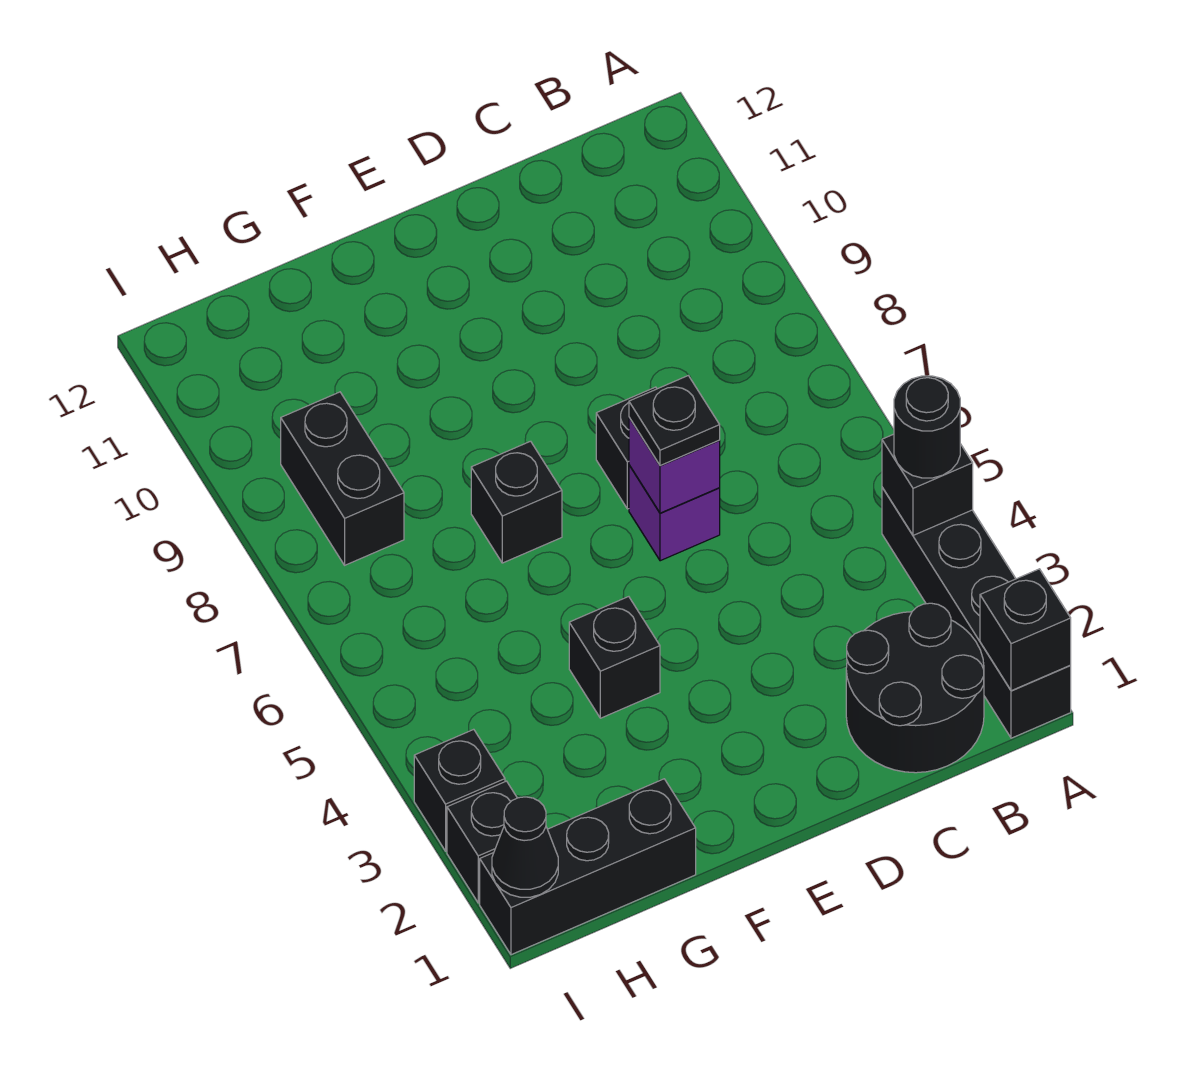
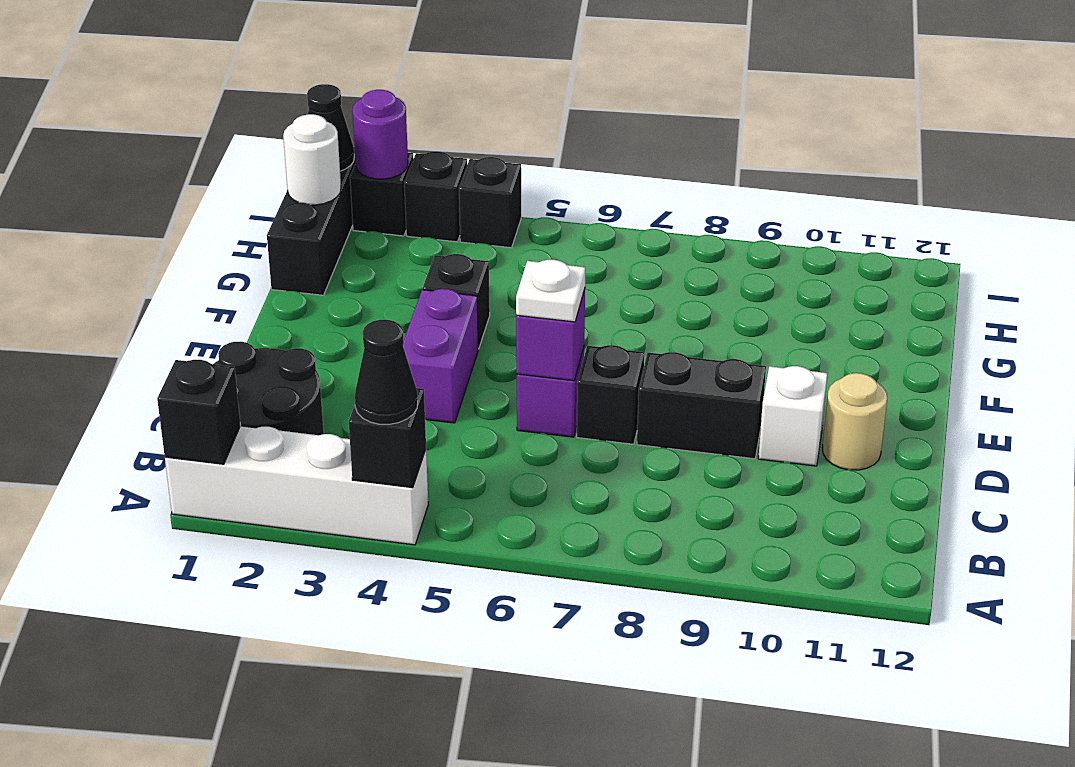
black brick A1:A4 level 1 -> white brick A1:A4 level 1
black round brick A4 level 3 -> black cone A4 level 3
none -> purple brick D4:E4 level 1
black plate D6 level 3 -> white plate D6 level 3
none -> white brick D10 level 1
none -> tan round brick D11 level 1
black brick F7 level 1 -> black brick I4 level 1
none -> white round brick H1 level 2
black brick H8:H9 level 1 -> black brick D8:D9 level 1
none -> purple round brick I2 level 2

